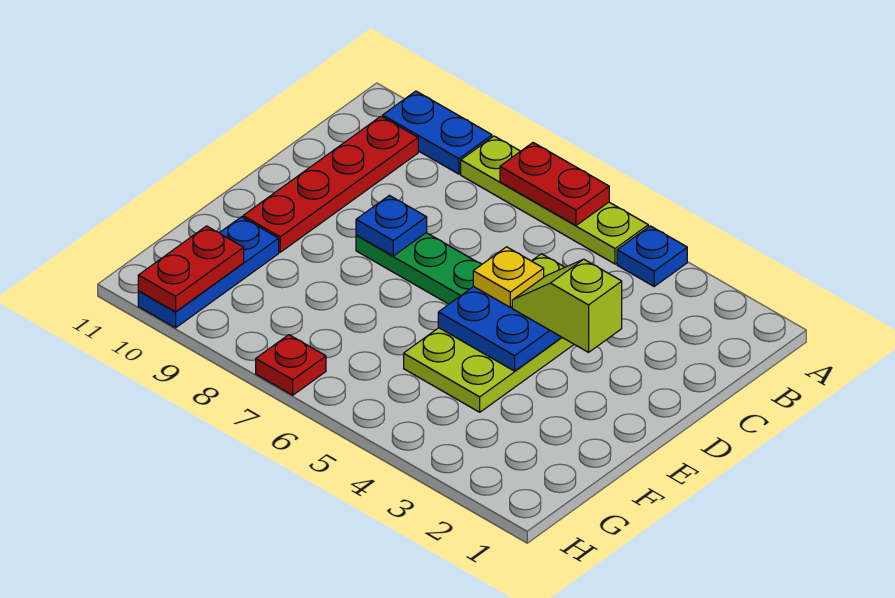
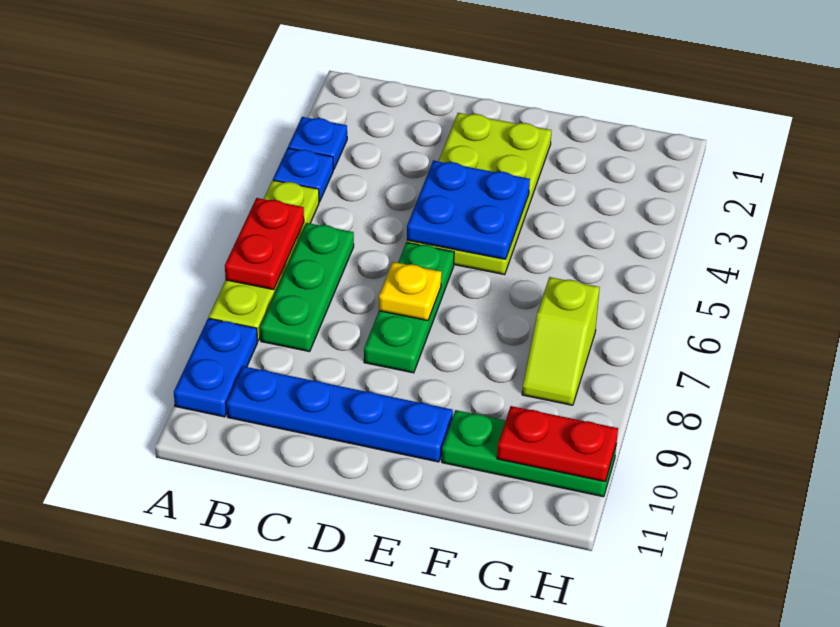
none -> green plate B6:B8 level 1
red plate B10:E10 level 1 -> blue plate B10:E10 level 1
lime plate C4:F5 level 1 -> lime plate D2:E5 level 1
lime slope D3:D4 level 3 top 3 -> lime slope G7:G8 level 1 top 7
yellow plate D5 level 3 -> yellow plate D7 level 2
blue plate D8 level 2 -> blue plate A3 level 1
blue plate F10:H10 level 1 -> green plate F10:H10 level 1
red plate H7 level 1 -> none

